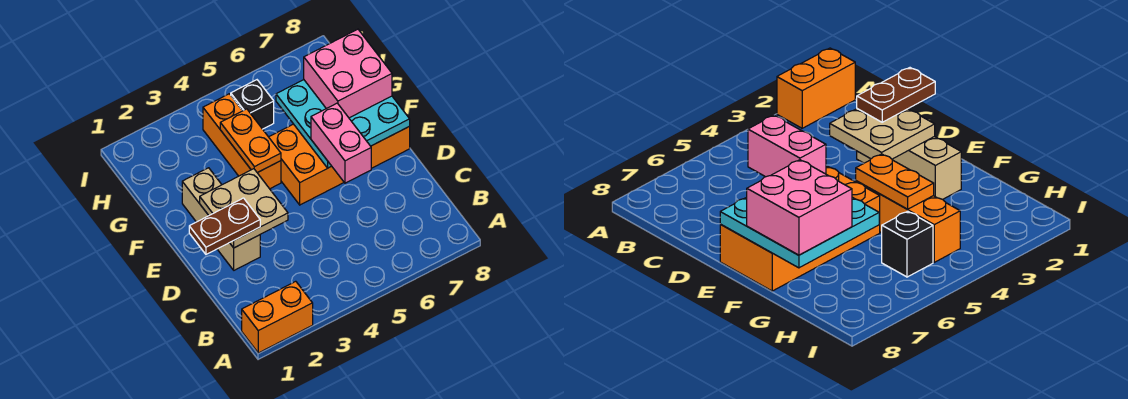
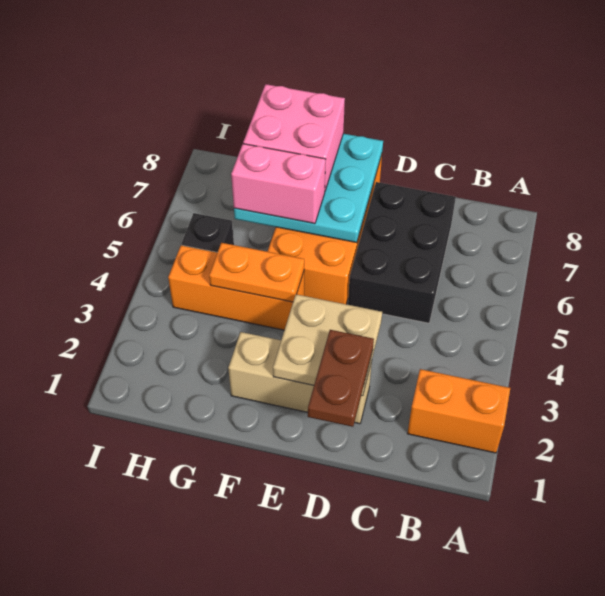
orange brick A1:A2 level 1 -> orange brick A2:B2 level 1
none -> black brick C5:D7 level 1
pink brick D6:E6 level 3 -> pink brick F6:G6 level 3

